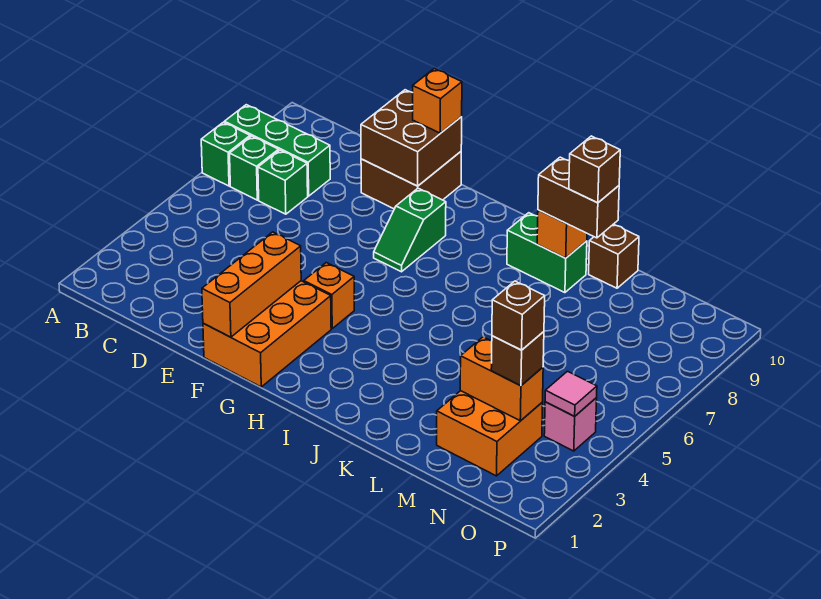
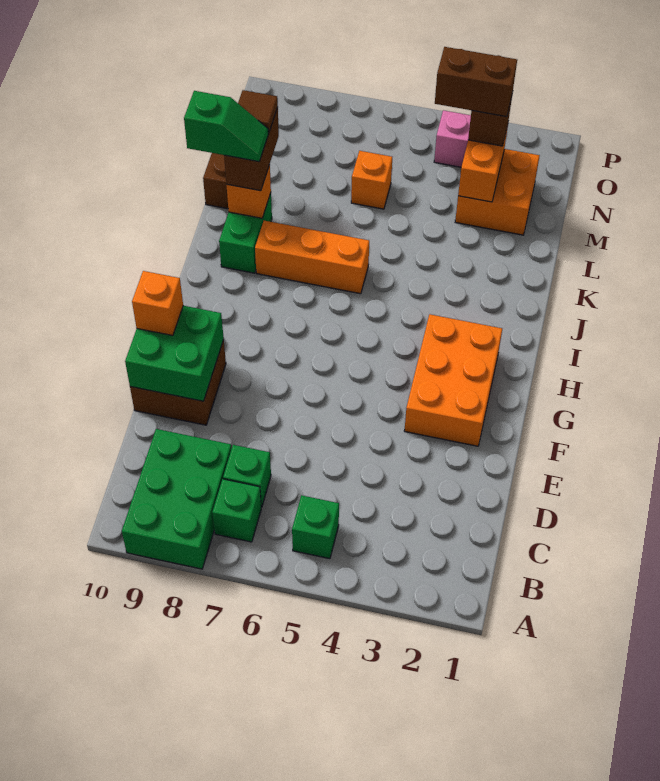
green brick A7 level 1 -> green brick B5 level 1
green brick A8:C8 level 1 -> green brick A8:C9 level 1
brown brick E9:F10 level 2 -> green brick E9:F10 level 2
orange brick F1:G3 level 1 -> orange brick F2:H3 level 1
orange brick F1:F3 level 2 -> orange brick J6:J8 level 1
orange brick G4 level 1 -> orange brick M6 level 1
green slope G7:G8 level 1 top 8 -> green slope K9:K10 level 4 top 10
brown brick L9 level 4 -> brown tile L9 level 4
brown brick N3 level 4 -> brown brick N3:N4 level 4
pink tile O4 level 2 -> none

